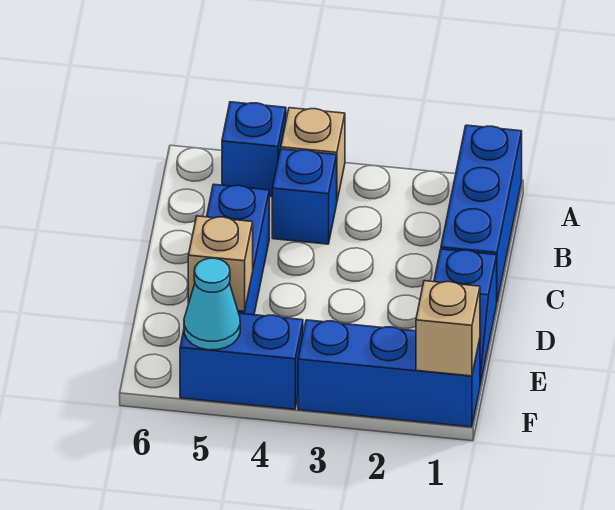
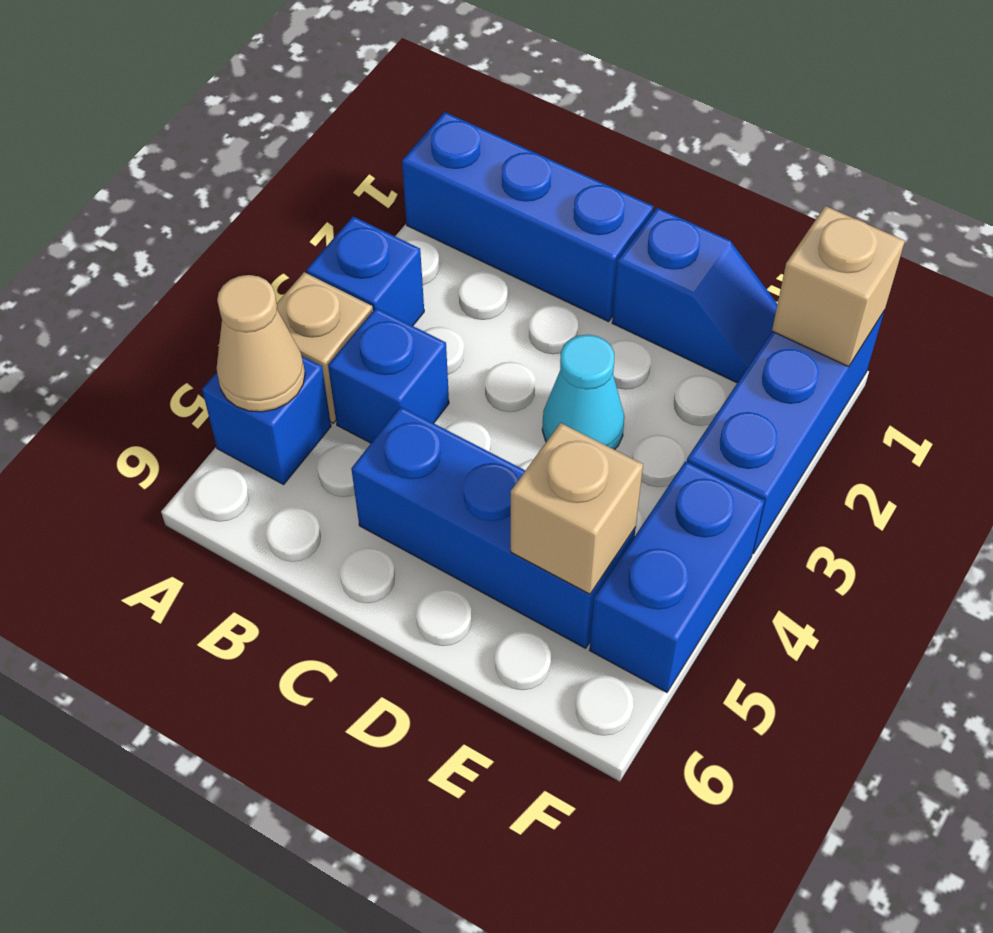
none -> blue brick A3 level 1
none -> tan cone A5 level 2
cyan cone F5 level 2 -> cyan cone D3 level 1

